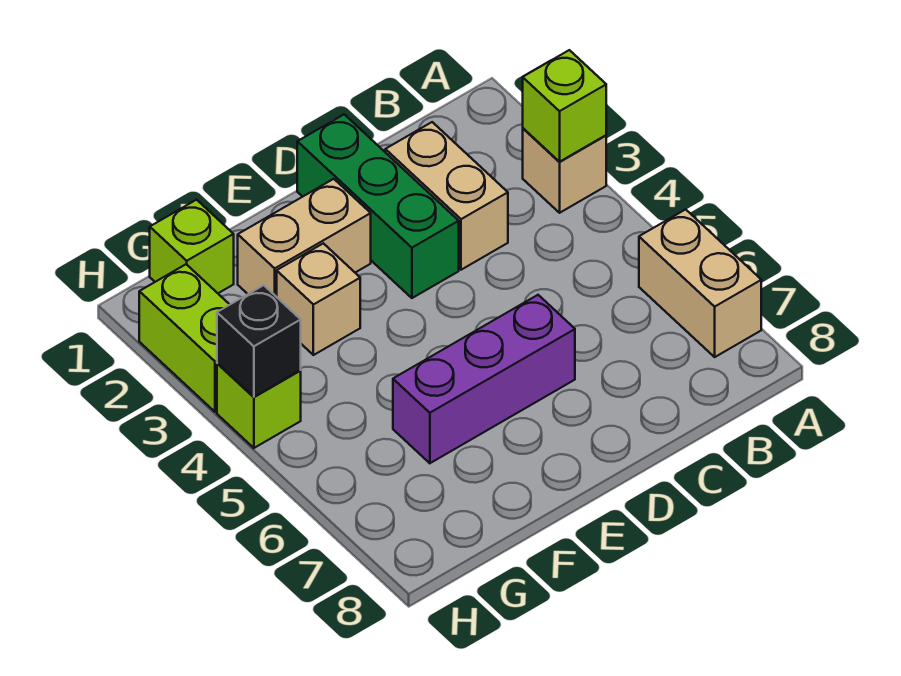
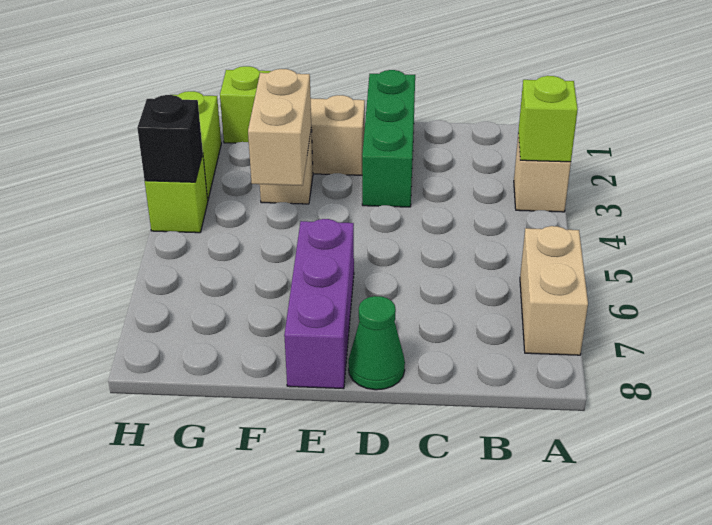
tan brick C2:C3 level 1 -> tan brick F3:F4 level 2
purple brick D6:F6 level 1 -> purple brick E6:E8 level 1
none -> green cone D8 level 1

